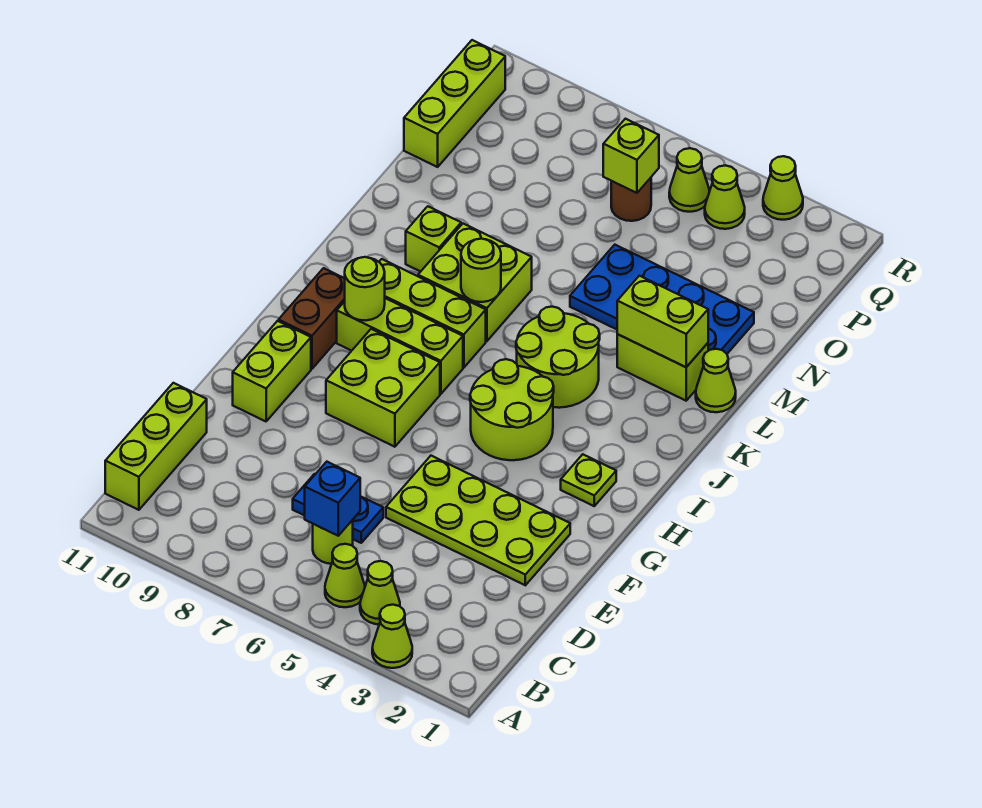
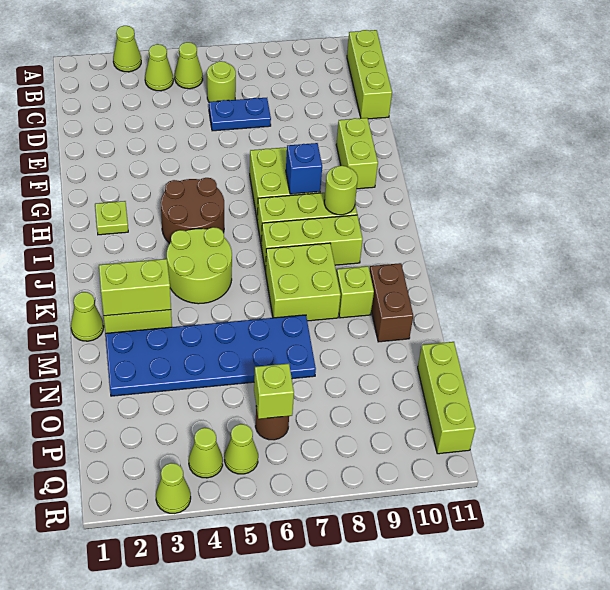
blue brick C6 level 2 -> blue brick H8 level 2
lime plate E2:F5 level 1 -> none
lime round brick H4:I5 level 1 -> brown round brick H4:I5 level 1
brown brick H10:I10 level 1 -> brown brick L10:M10 level 1
lime round brick K7 level 2 -> none
blue plate M2:N5 level 1 -> blue plate M2:N7 level 1

